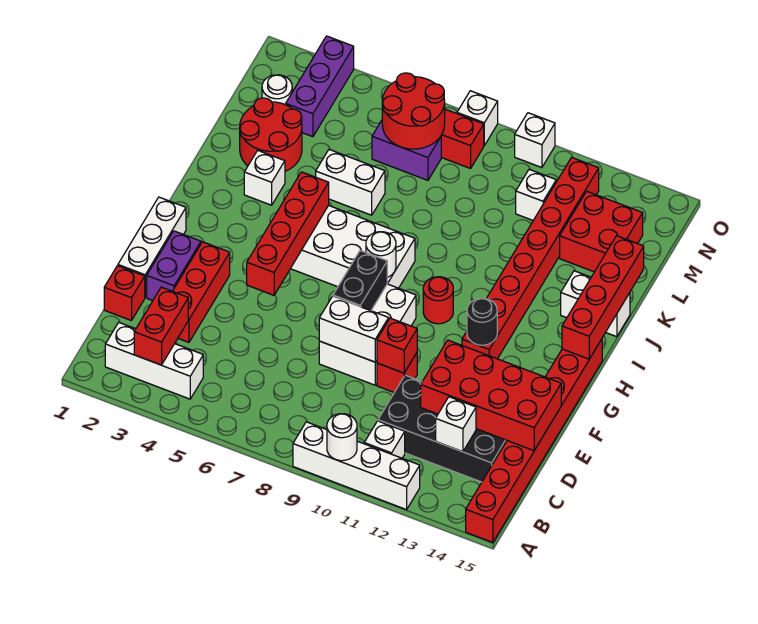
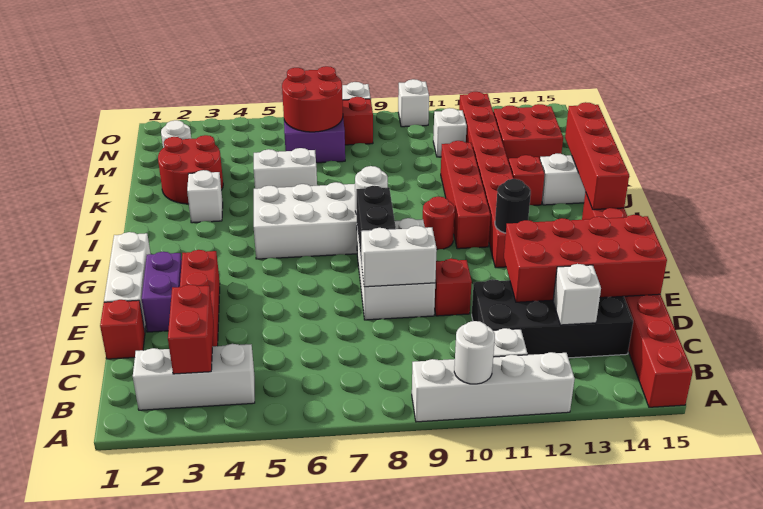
red brick E10 level 2 -> red brick J13 level 1
red brick F5:I5 level 2 -> red brick H11:K11 level 1
purple brick M3:O3 level 1 -> none

